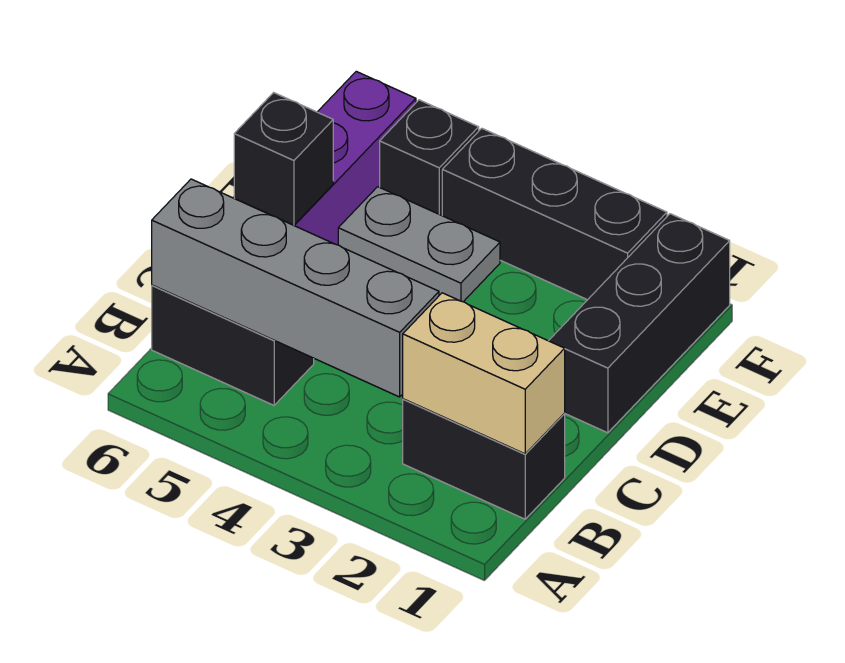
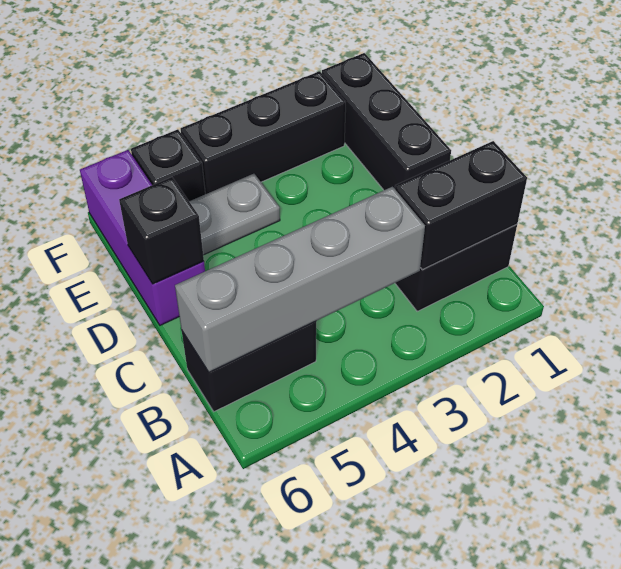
tan brick B1:B2 level 2 -> black brick B1:B2 level 2

